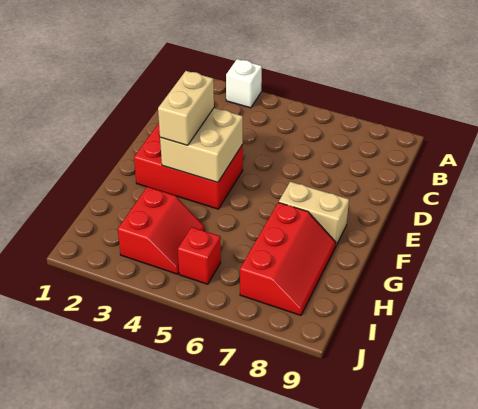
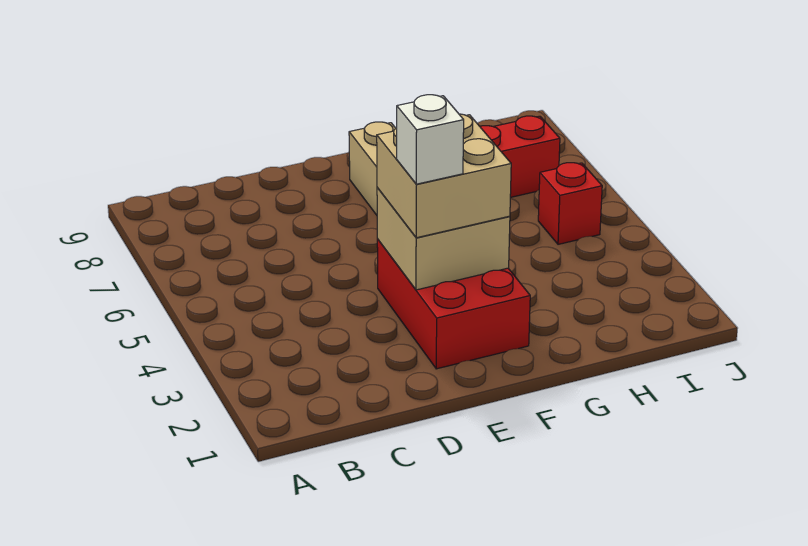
white brick A3 level 1 -> white brick E3 level 4
tan brick E3:F3 level 3 -> tan brick E3:F4 level 3
red slope H3:I4 level 1 top 3 -> none

